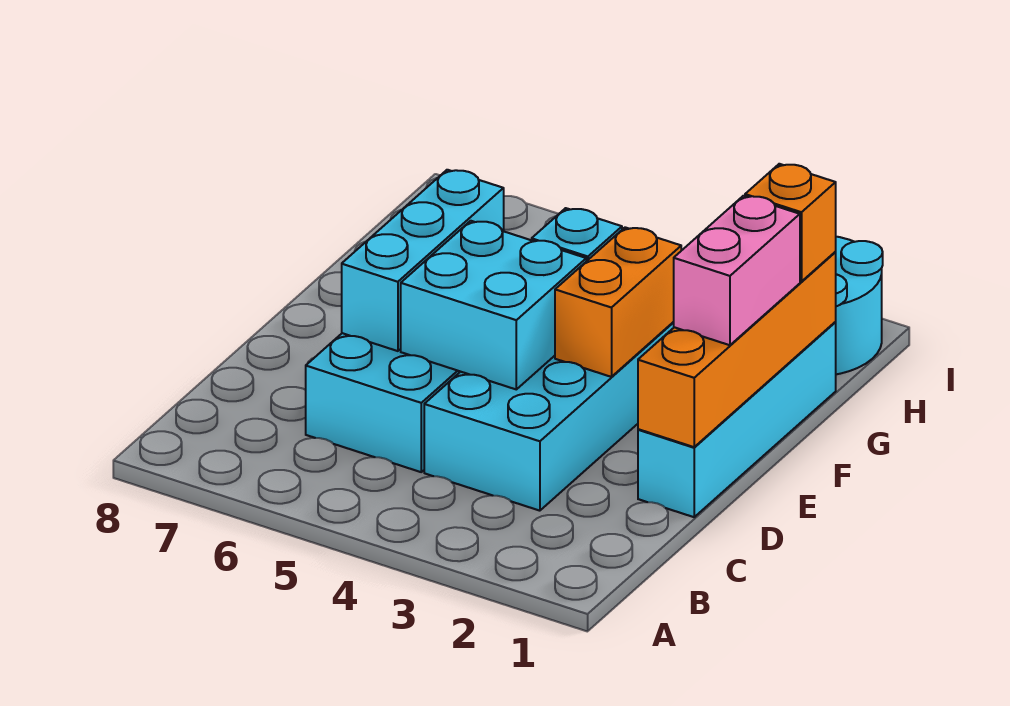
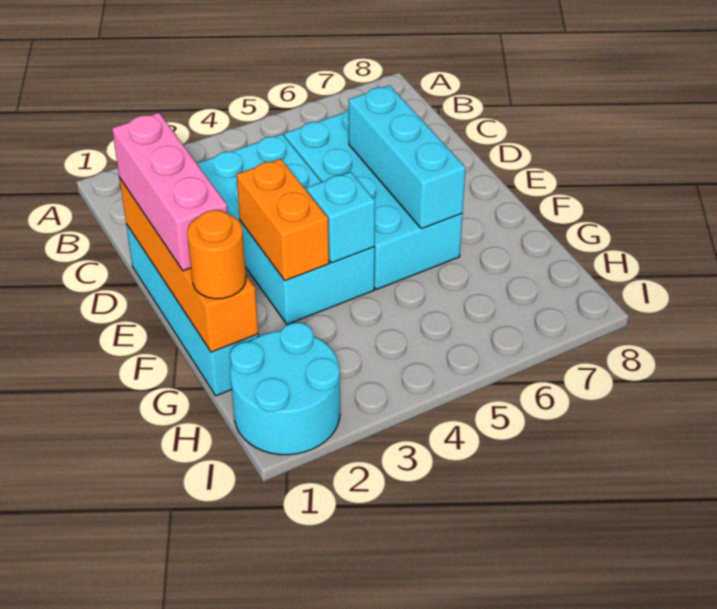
cyan brick D4:E5 level 2 -> none
pink brick E1:F1 level 3 -> pink brick D1:F1 level 3
orange brick G1 level 3 -> orange round brick G1 level 3

